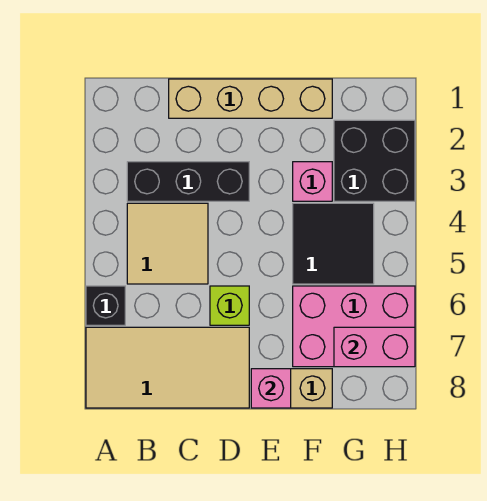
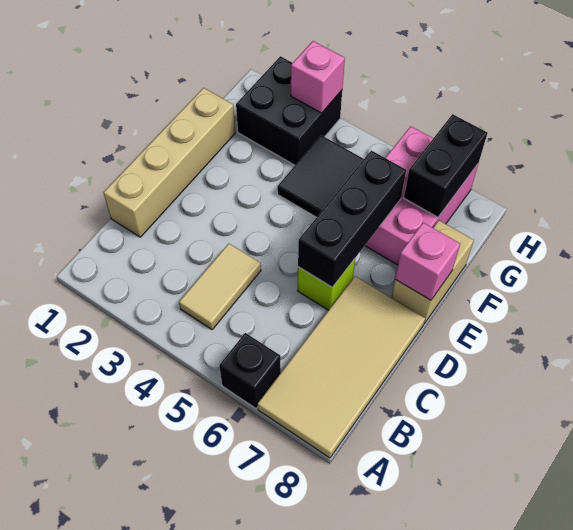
black brick B3:D3 level 1 -> black brick D6:F6 level 2
tan tile B4:C5 level 1 -> tan tile B4:C4 level 1
pink brick F3 level 1 -> pink brick H3 level 2
pink brick G7:H7 level 2 -> black brick G7:H7 level 2

